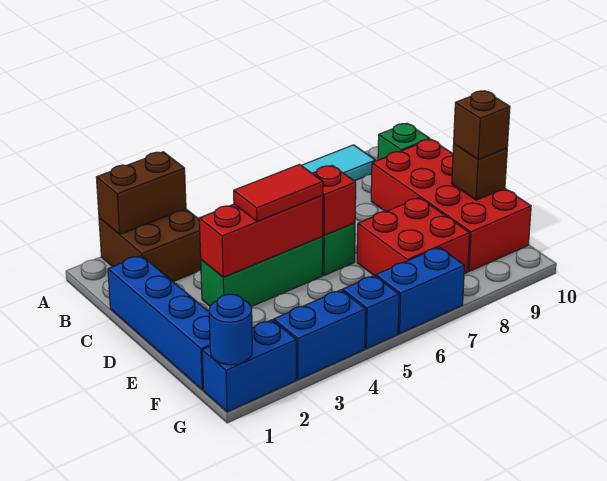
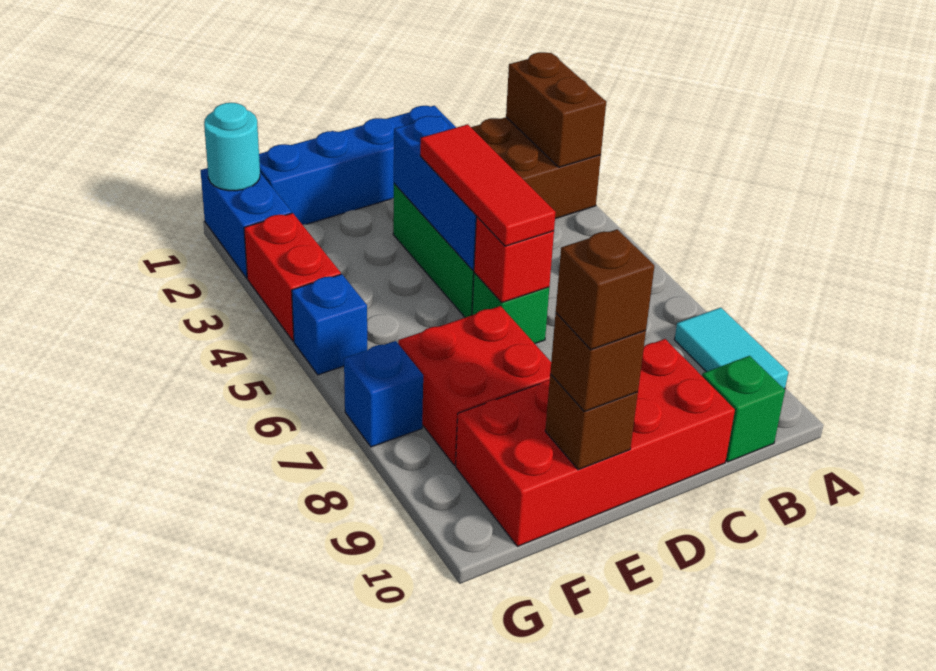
red brick D3:D5 level 2 -> blue brick D3:D5 level 2
red tile D4:D5 level 3 -> red tile D4:D6 level 3
none -> brown brick E10 level 4
blue round brick G1 level 2 -> cyan round brick G1 level 2
blue brick G3:G4 level 1 -> red brick G3:G4 level 1
blue brick G6:G7 level 1 -> blue brick G7 level 1

